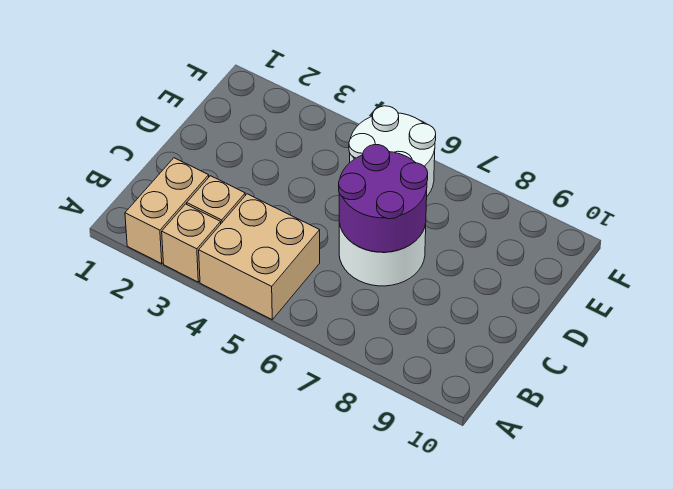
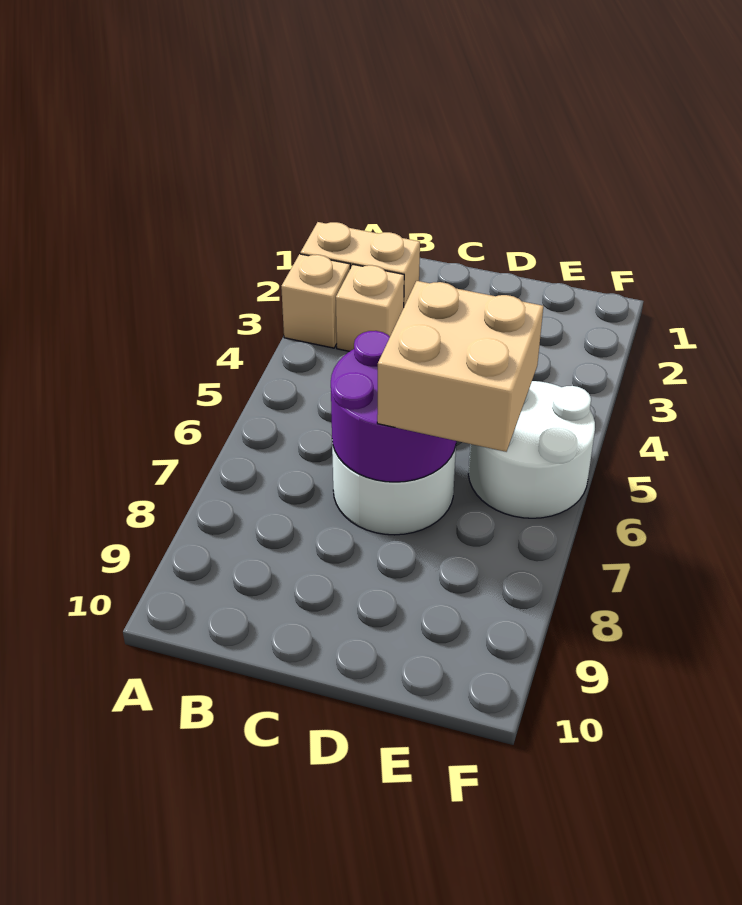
tan brick A4:B5 level 1 -> tan brick D6:E7 level 3

